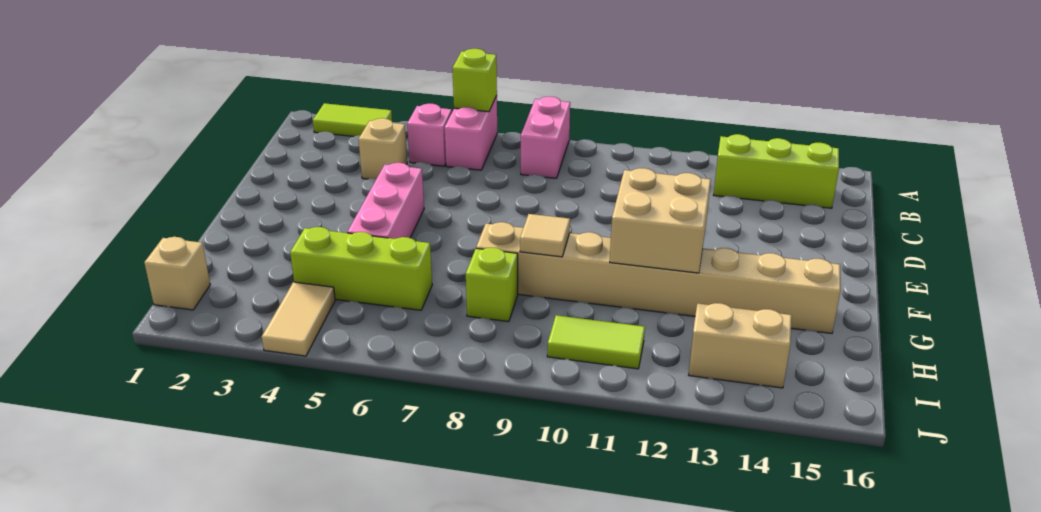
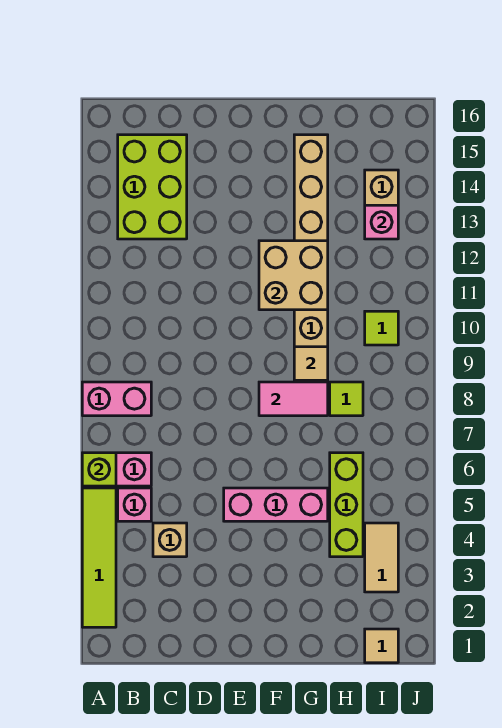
lime tile A2:A3 level 1 -> lime tile A2:A5 level 1
lime brick B13:B15 level 1 -> lime brick B13:C15 level 1
none -> pink tile F8:G8 level 2
lime brick H8 level 1 -> lime tile H8 level 1
tan brick I1 level 1 -> tan tile I1 level 1
tan tile I4:J4 level 1 -> tan tile I3:I4 level 1
lime tile I10:I11 level 1 -> lime tile I10 level 1
none -> pink brick I13 level 2

